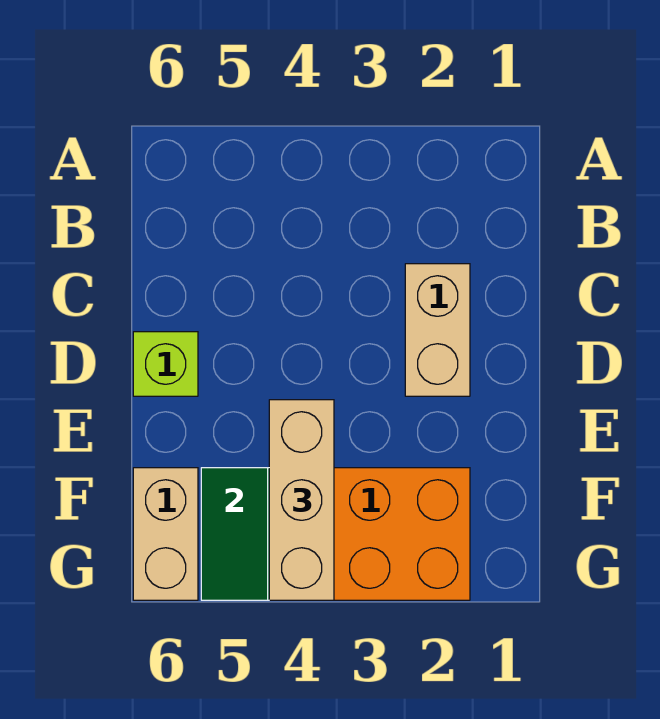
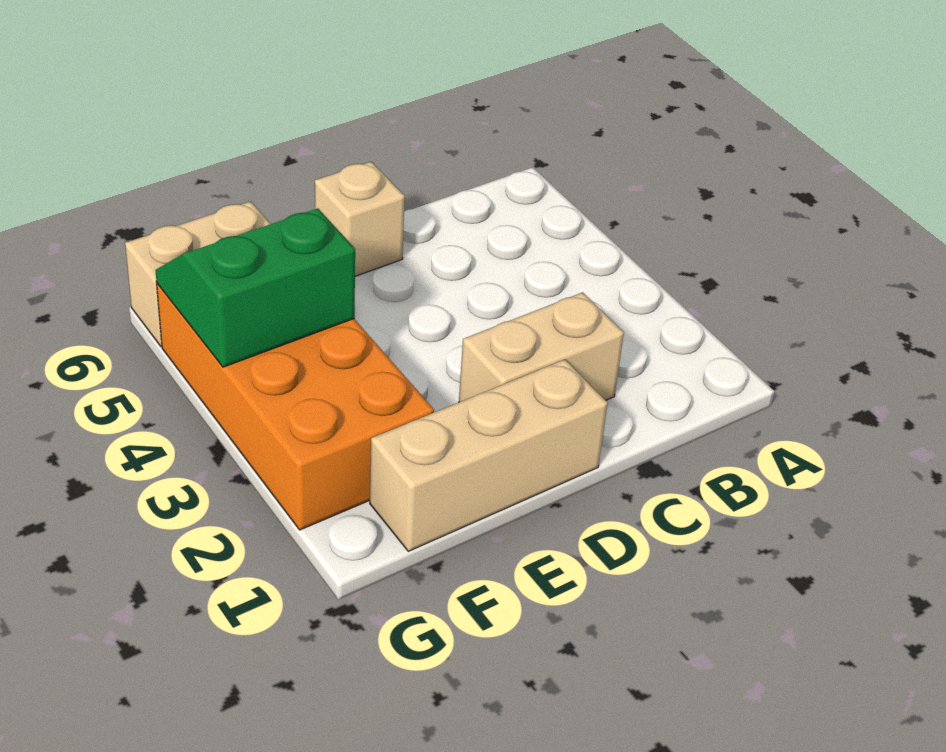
lime brick D6 level 1 -> tan brick D6 level 1
tan brick E4:G4 level 3 -> tan brick D1:F1 level 1

